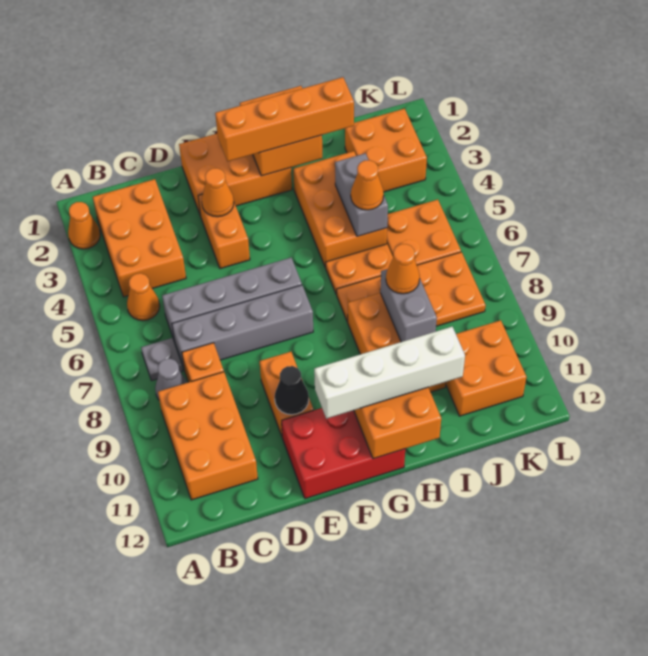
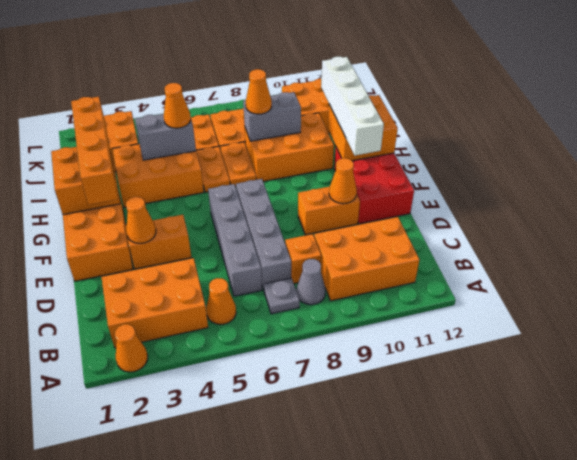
black cone E10 level 2 -> orange cone E10 level 2

